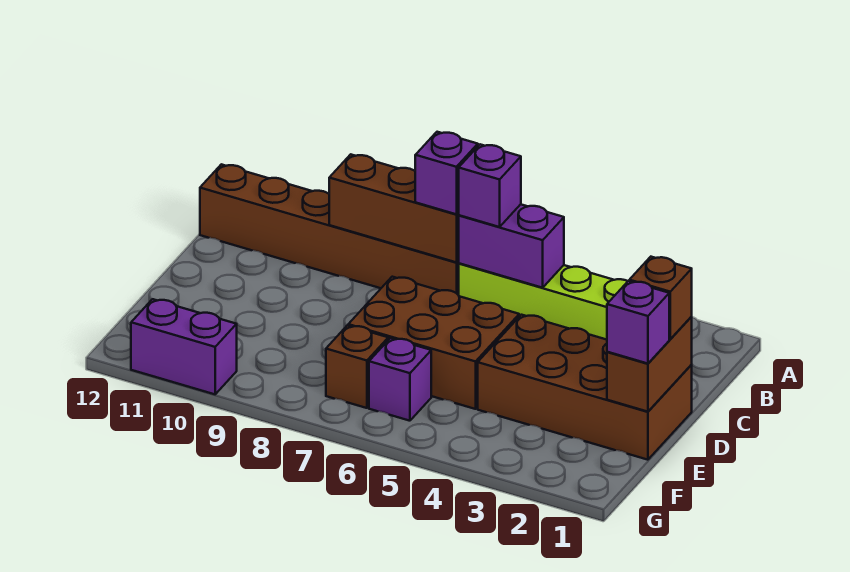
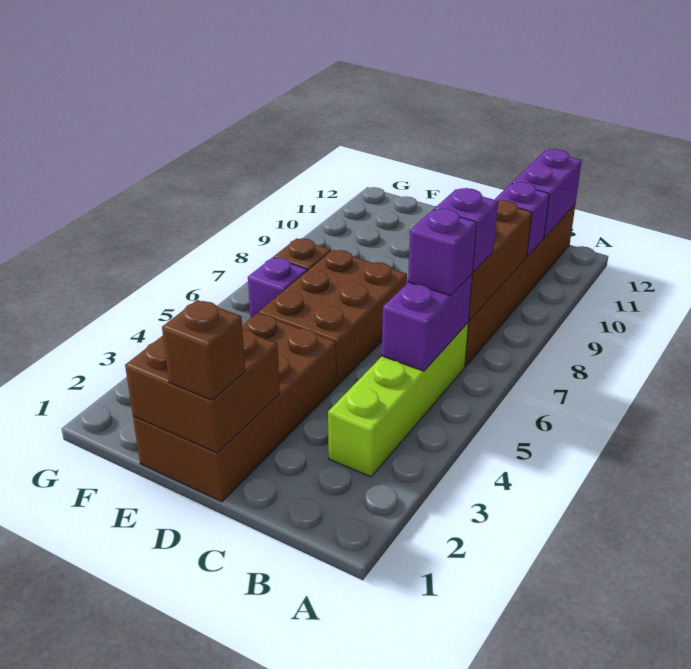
brown brick D1:E1 level 2 -> brown brick D1:E2 level 2
purple brick E1 level 3 -> purple brick B10 level 2
purple brick G10:G11 level 1 -> purple brick B11:B12 level 2

